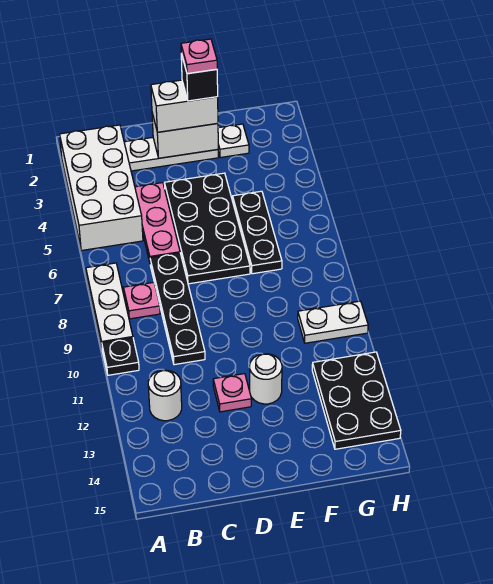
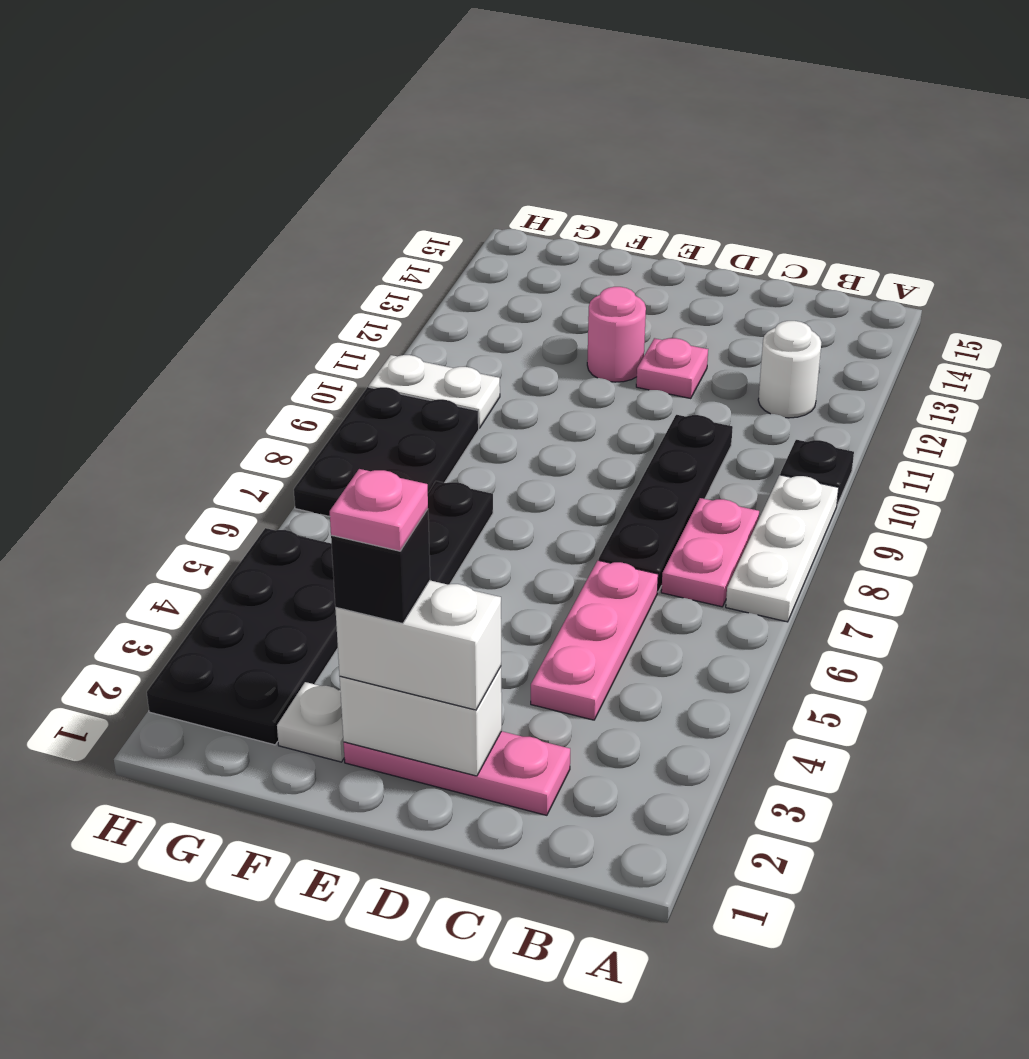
white brick A2:B5 level 1 -> none
pink plate B8 level 1 -> pink plate B7:B8 level 1
white plate C2:E2 level 1 -> pink plate C2:E2 level 1
black plate D4:E7 level 1 -> black plate G2:H5 level 1
white round brick E12 level 1 -> pink round brick E12 level 1
black plate G12:H14 level 1 -> black plate G7:H9 level 1

